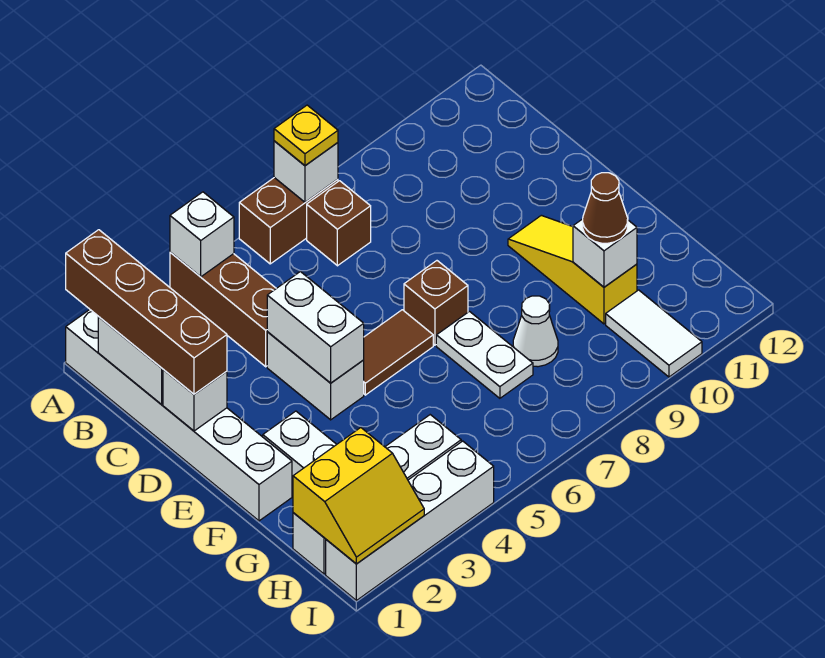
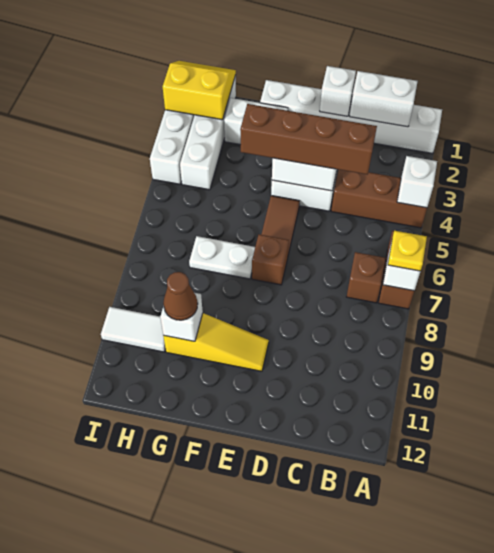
brown brick A1:D1 level 3 -> brown brick C4:F4 level 3
white cone G8 level 1 -> none
yellow slope H1:I2 level 2 top H -> yellow slope H1:I2 level 2 top 2

